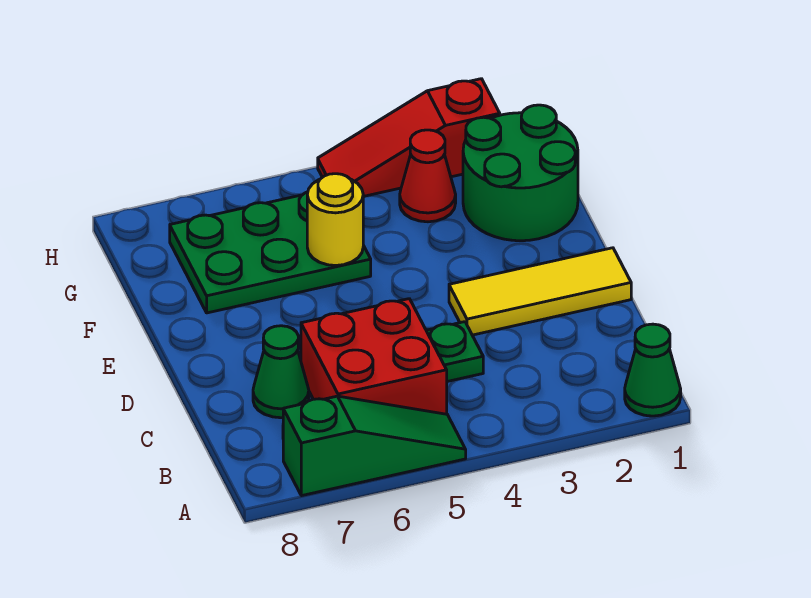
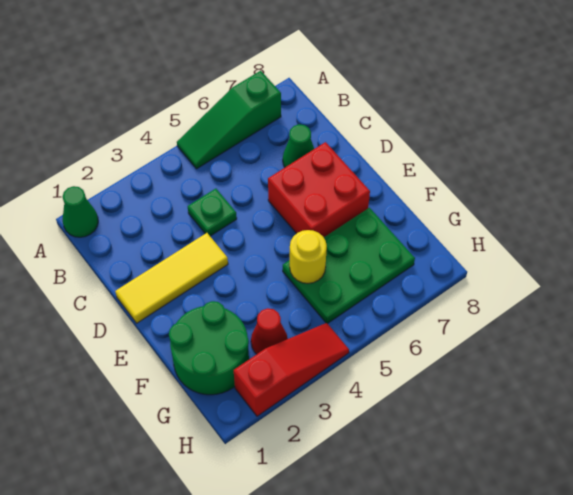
red brick B5:C6 level 1 -> red brick D6:E7 level 1

